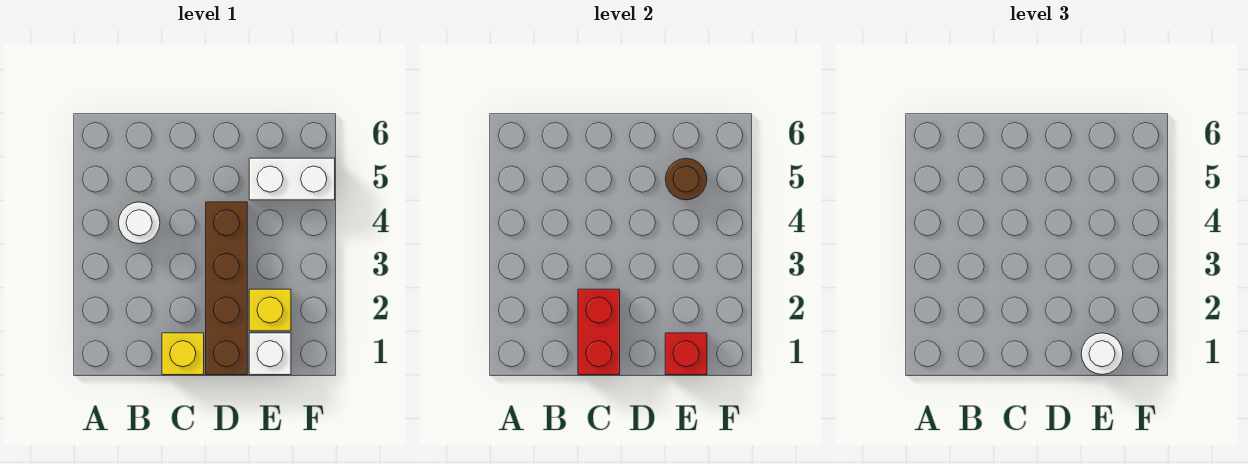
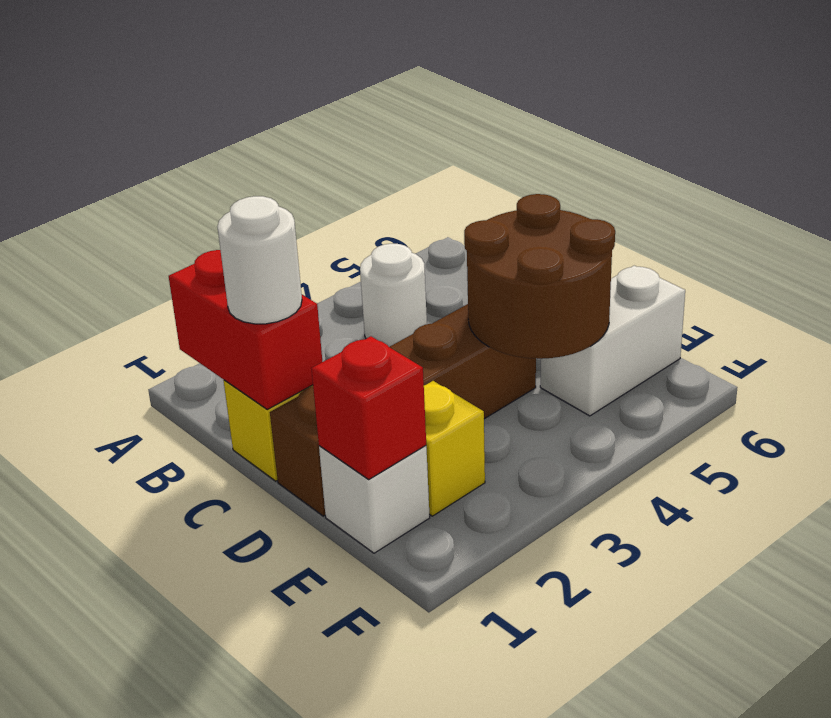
red brick C1:C2 level 2 -> red brick B1:C1 level 2
white round brick E1 level 3 -> white round brick C1 level 3
white brick E5:F5 level 1 -> white brick E5:E6 level 1
brown round brick E5 level 2 -> brown round brick D4:E5 level 2

